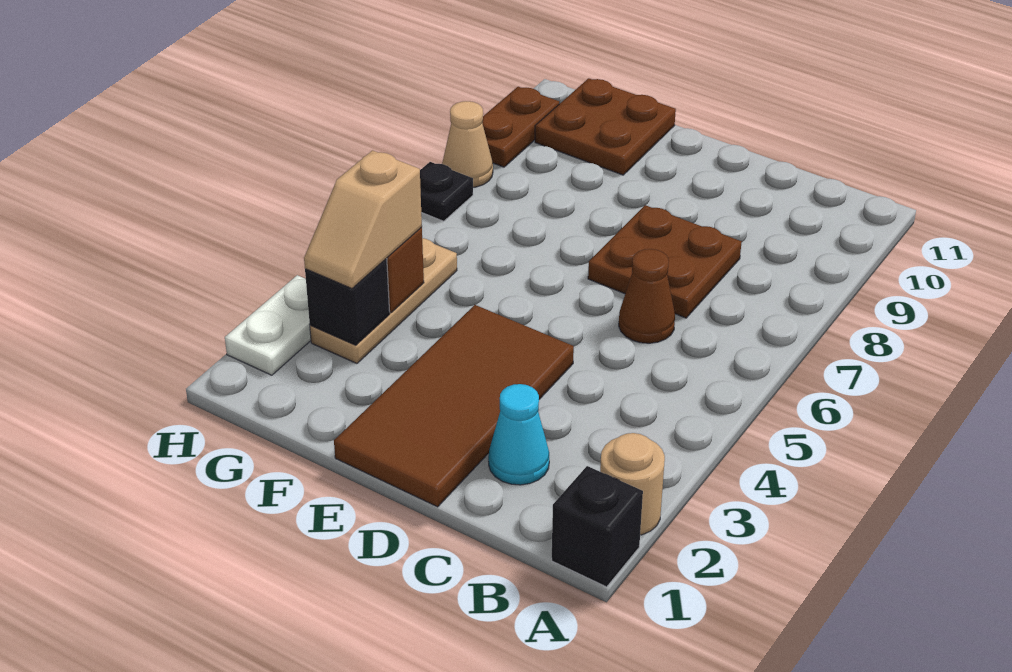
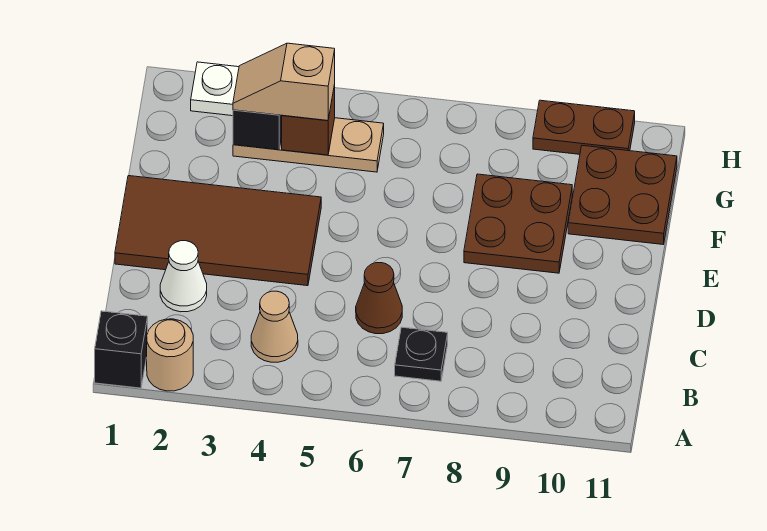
cyan cone C2 level 1 -> white cone C2 level 1
brown plate C7:D8 level 1 -> brown plate E8:F9 level 1
black plate H7 level 1 -> black plate B7 level 1
tan cone H8 level 1 -> tan cone B4 level 1

